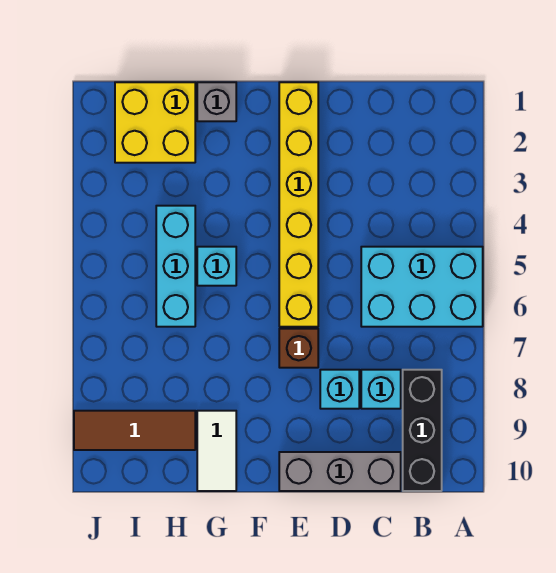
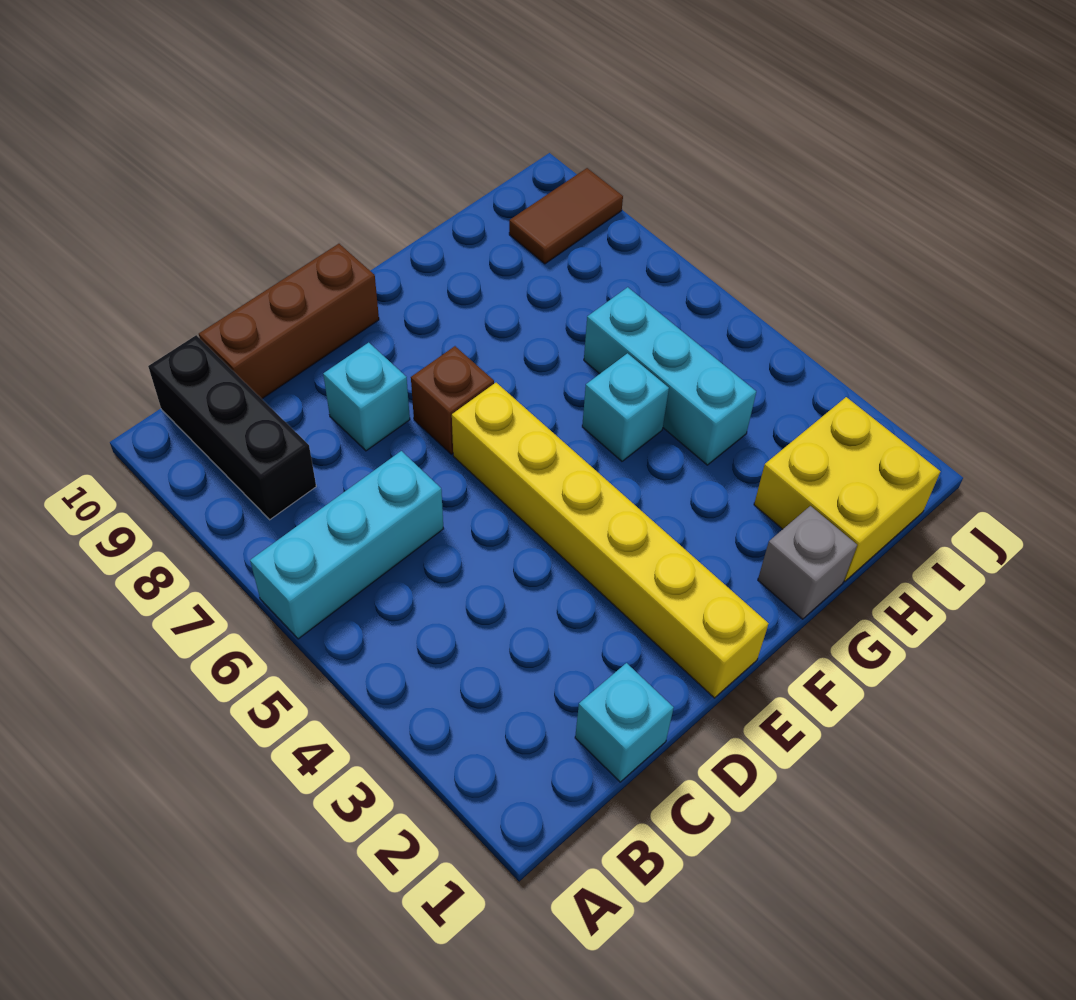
cyan brick A5:C6 level 1 -> cyan brick A6:C6 level 1
cyan brick C8 level 1 -> cyan brick C1 level 1
grey brick C10:E10 level 1 -> brown brick C10:E10 level 1
white tile G9:G10 level 1 -> none
brown tile H9:J9 level 1 -> brown tile I9:J9 level 1

